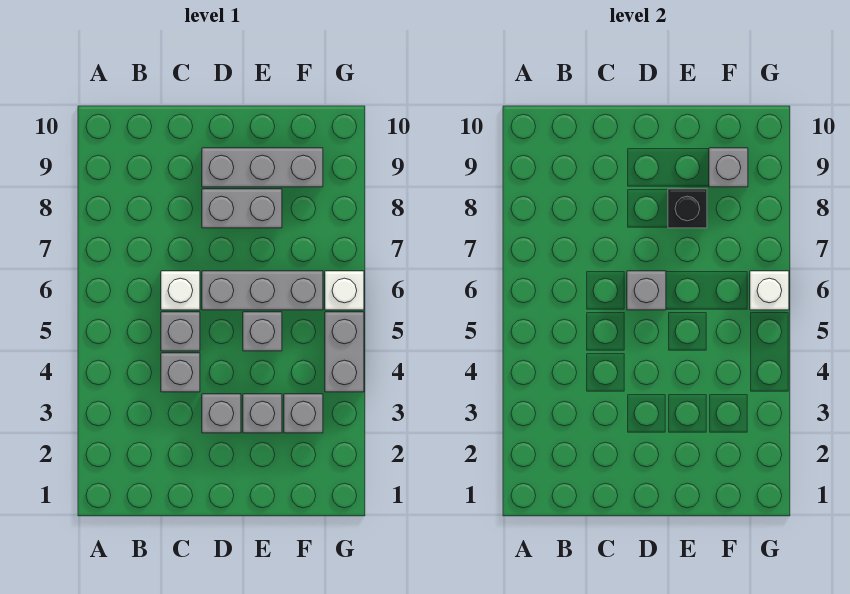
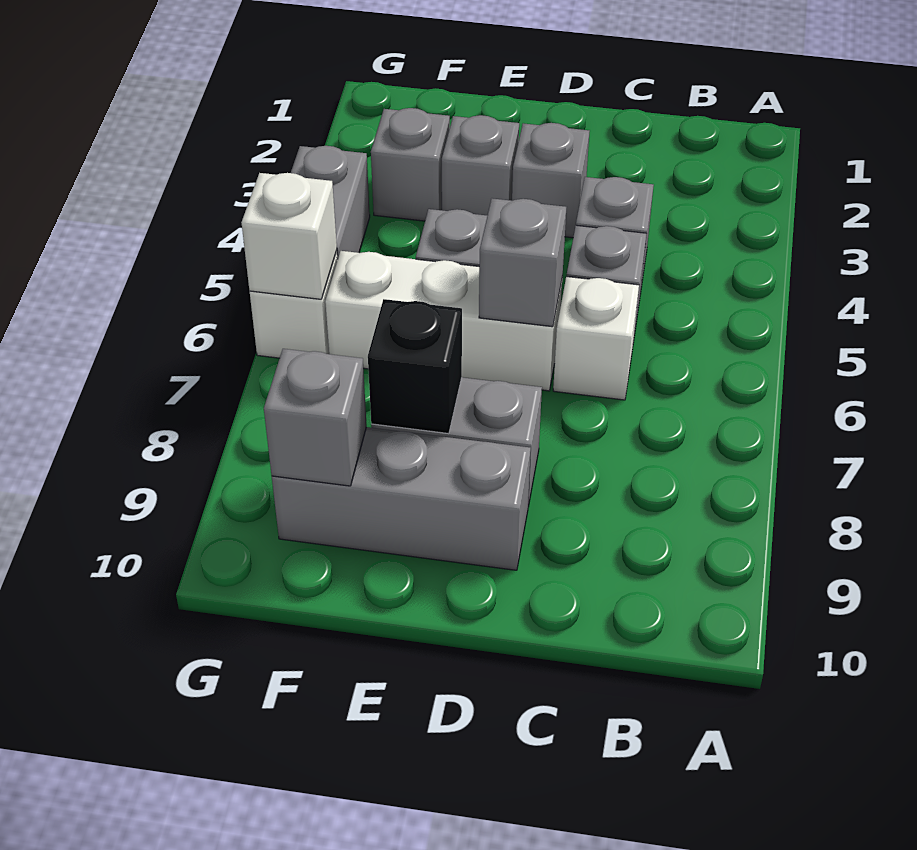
grey brick D6:F6 level 1 -> white brick D6:F6 level 1

